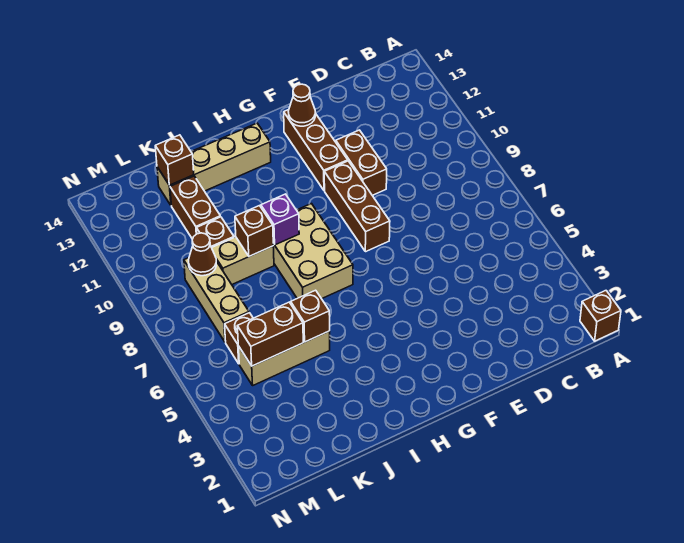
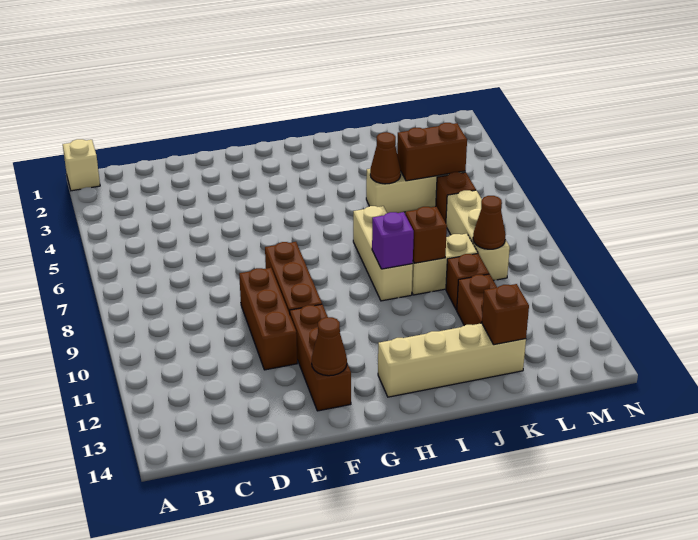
brown brick A1 level 1 -> tan brick A1 level 1
brown brick E10:E11 level 1 -> brown brick E9:E11 level 1
tan brick H7:I9 level 1 -> tan brick I7:I9 level 1
brown brick J5 level 2 -> brown cone J5 level 2

